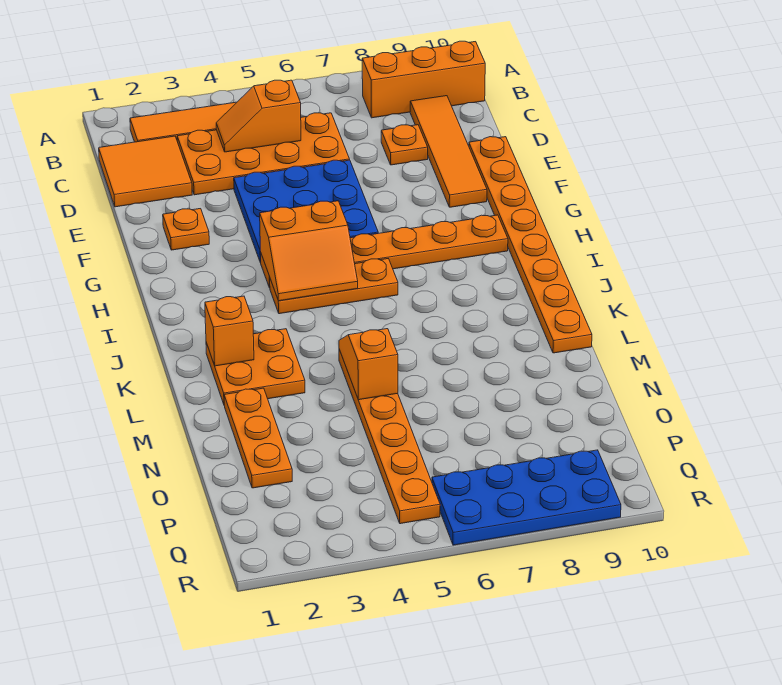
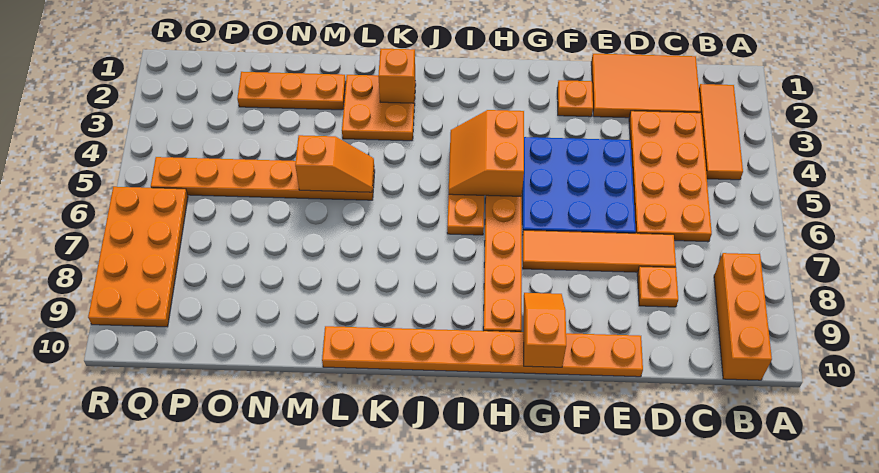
orange tile C1:D2 level 1 -> orange tile C1:E2 level 1
orange slope C4:C5 level 2 top 5 -> orange slope G9:G10 level 2 top 10
orange tile C9:F9 level 1 -> orange tile D7:G7 level 1
blue plate Q6:R9 level 1 -> orange plate Q6:R9 level 1

